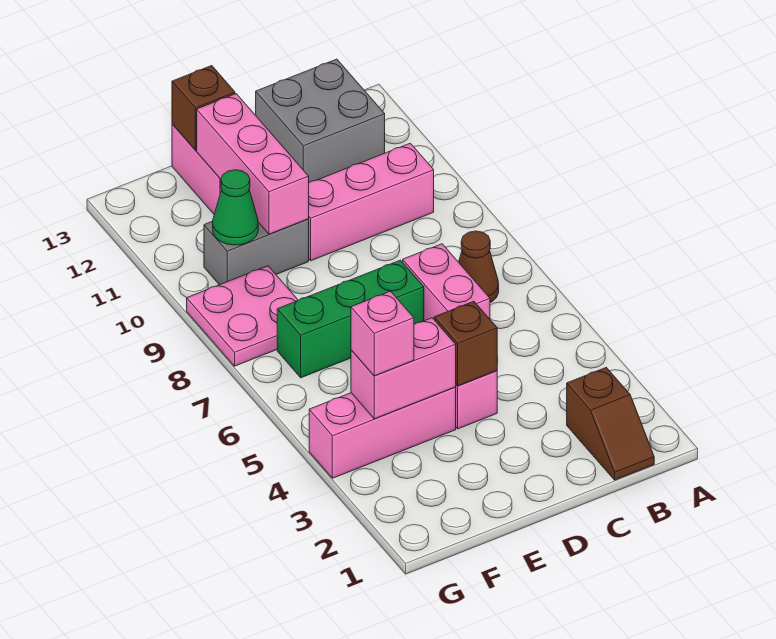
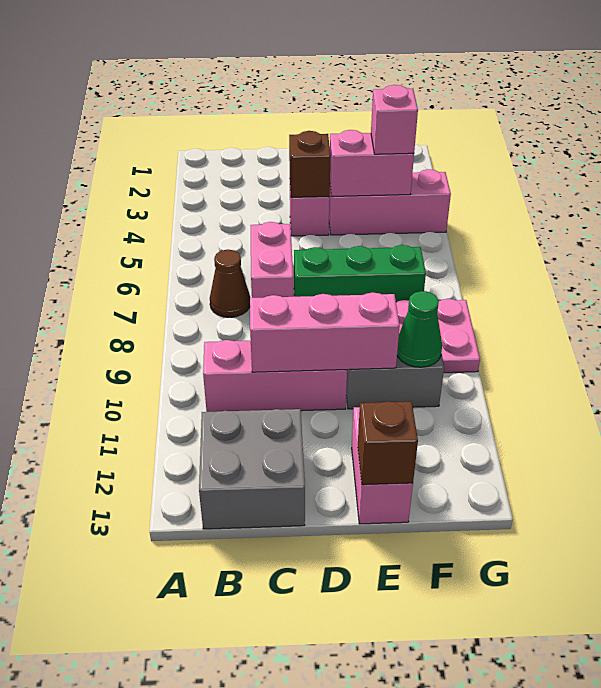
brown slope B1:B2 level 1 top 2 -> none
pink brick E10:E12 level 2 -> pink brick C10:E10 level 2

